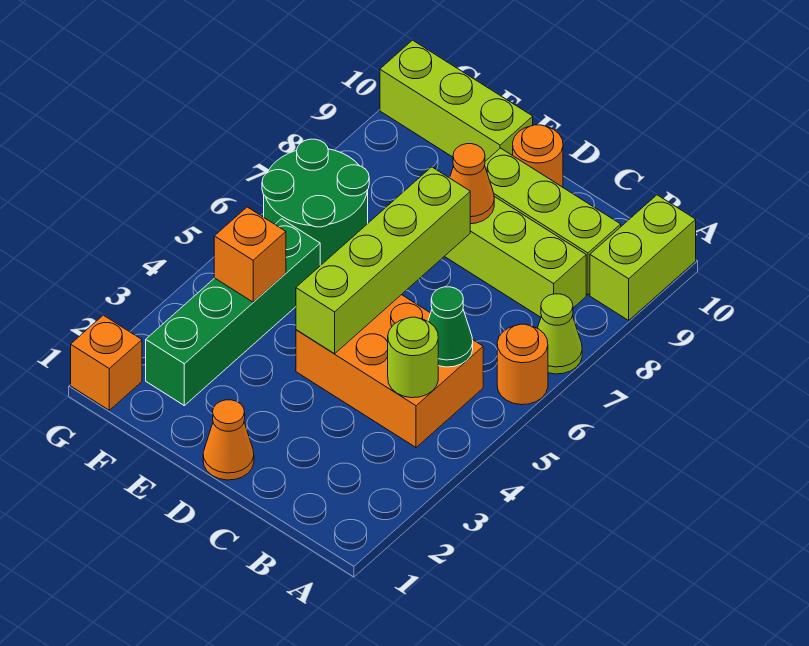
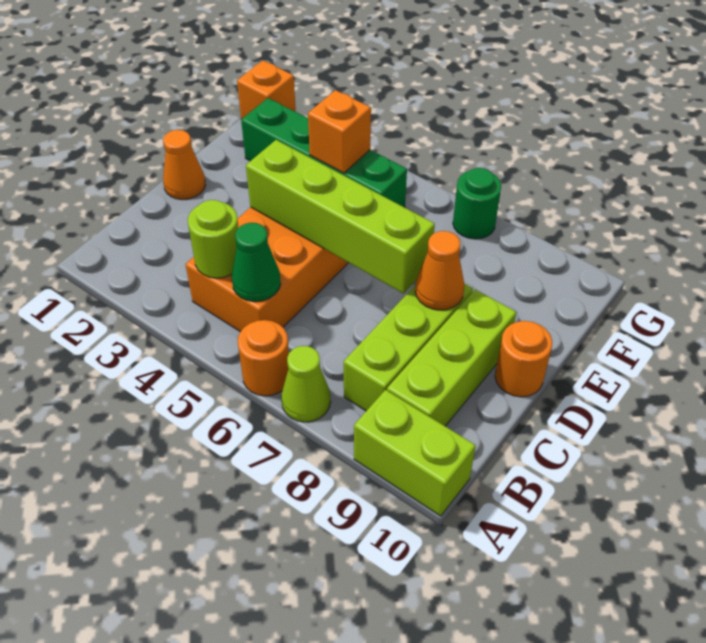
lime brick E10:G10 level 1 -> none
green round brick F6:G7 level 1 -> green round brick G7 level 1

